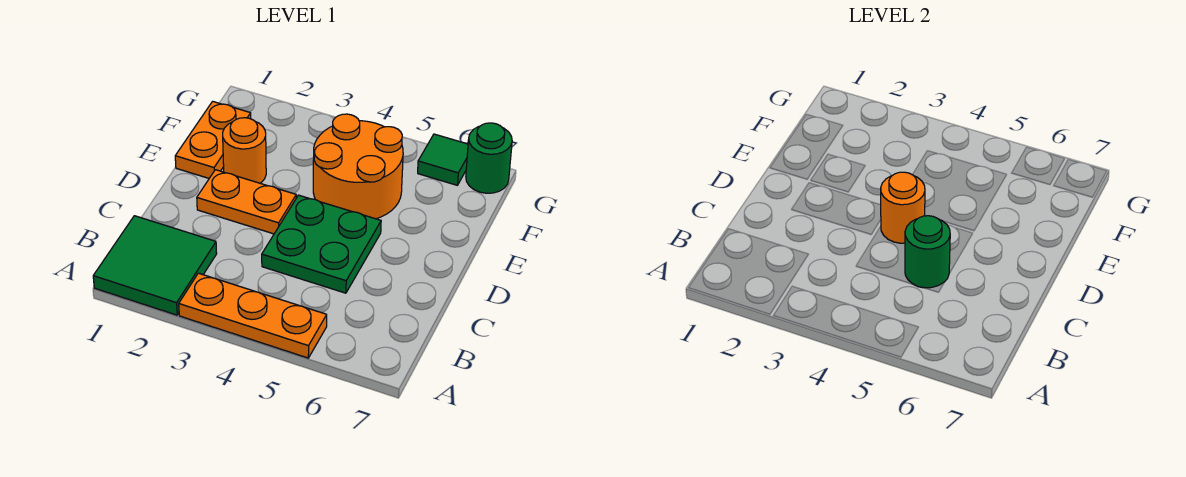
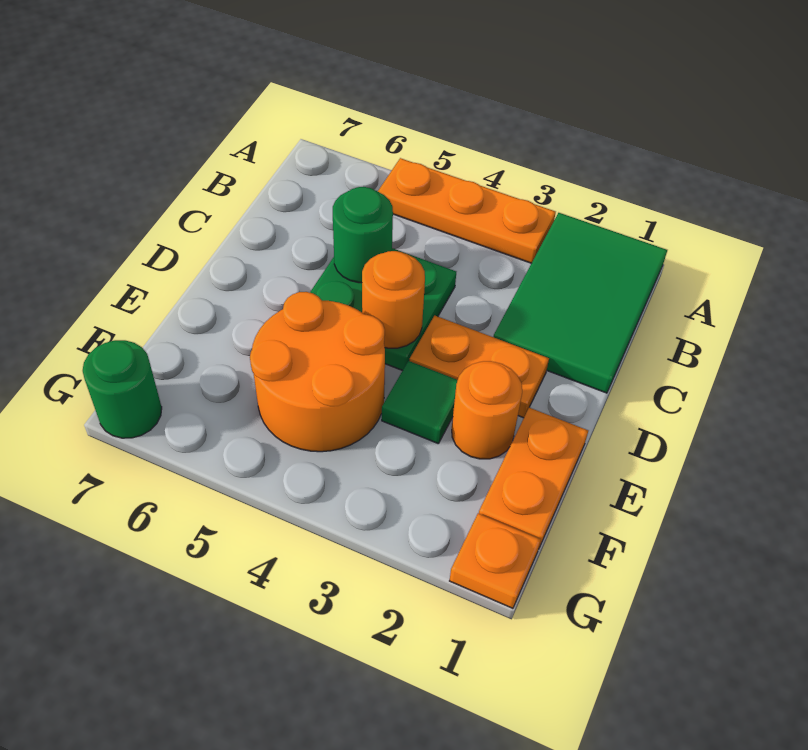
green tile A1:B2 level 1 -> green tile A1:C2 level 1
none -> orange plate G1 level 1
green tile G6 level 1 -> green tile E3 level 1

